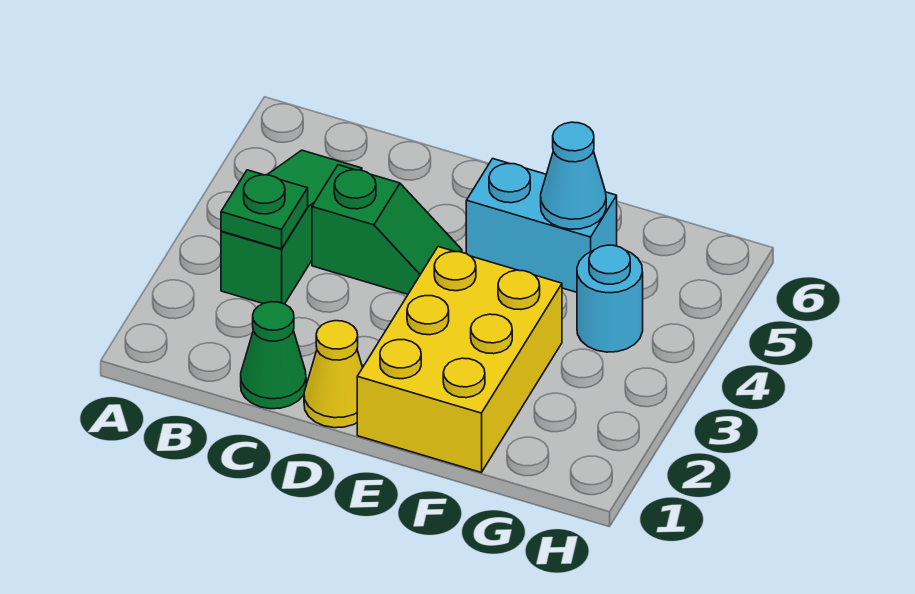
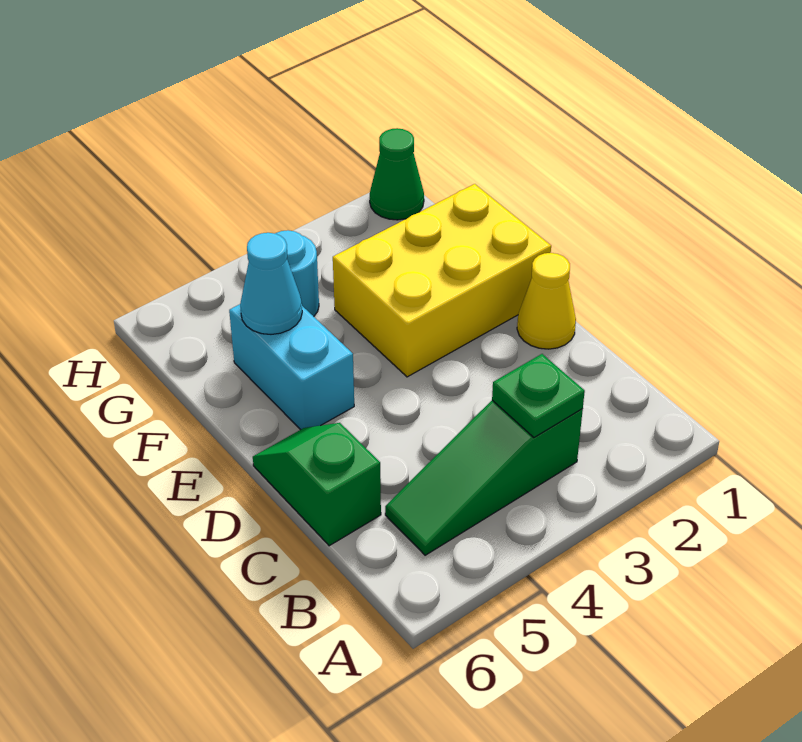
green cone C1 level 1 -> green cone H1 level 1
green slope C4:D4 level 1 top C -> green slope C6:D6 level 1 top C

